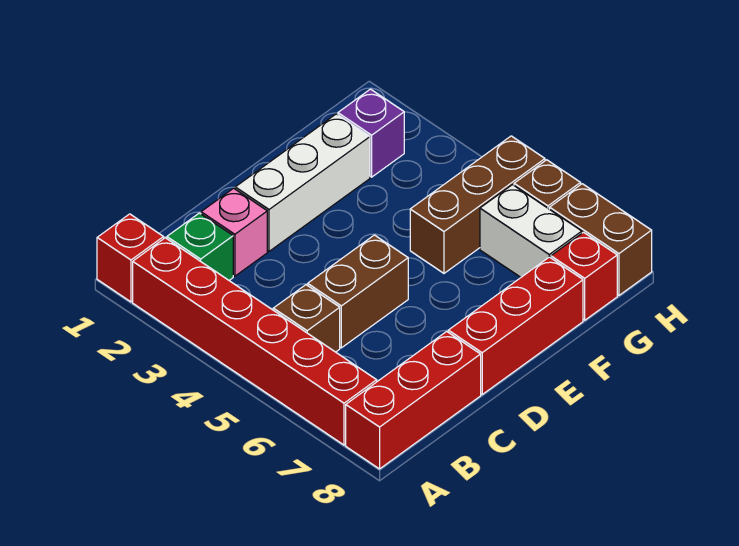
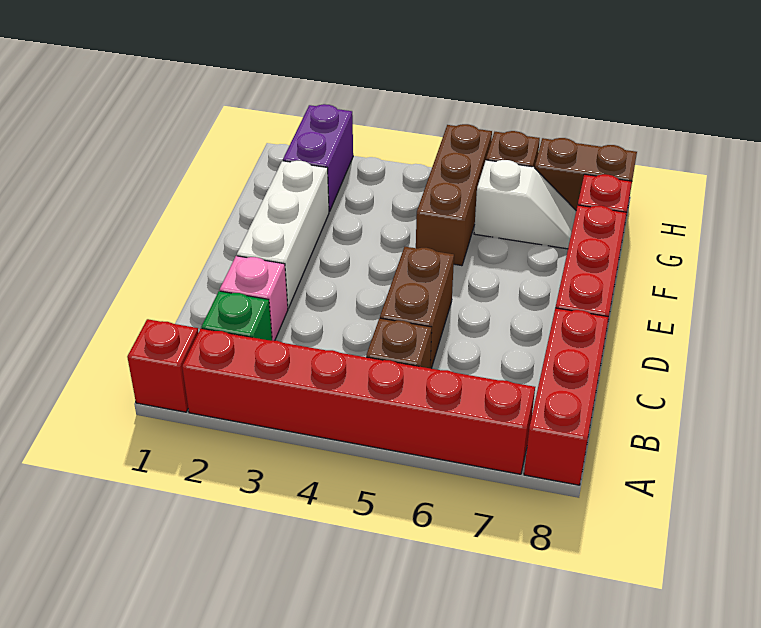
purple brick G2 level 1 -> purple brick G2:H2 level 1
white brick G6:G7 level 1 -> white slope G6:G7 level 1 top 6

